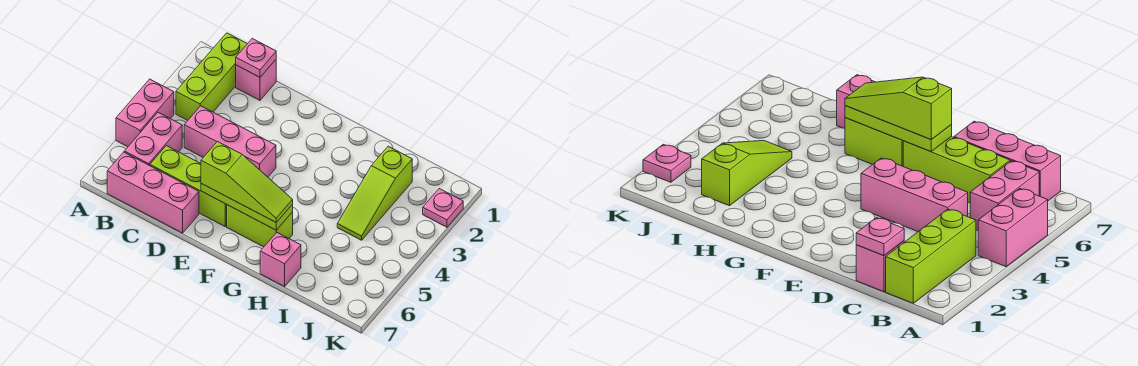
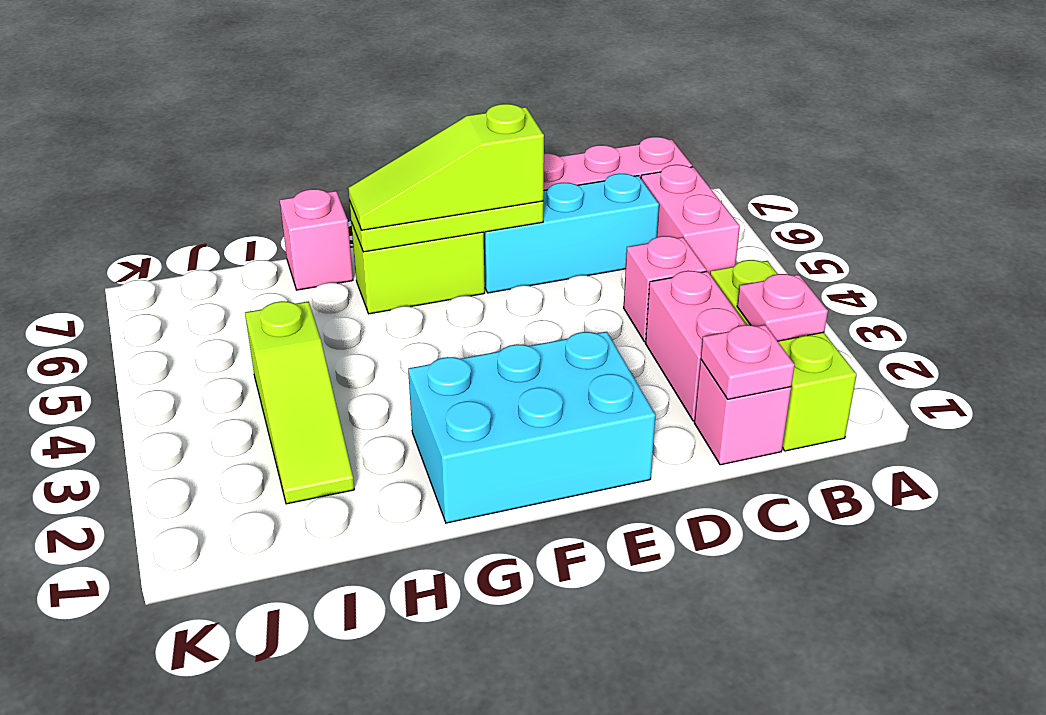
pink brick A4:A5 level 1 -> pink brick C2:C3 level 1
pink brick C4:E4 level 1 -> pink brick C4 level 1
lime brick C6:E6 level 1 -> cyan brick C6:E6 level 1
none -> cyan brick E1:G2 level 1
lime slope I2:I4 level 1 top 2 -> lime slope I2:I4 level 1 top 4
pink plate K2 level 1 -> pink plate B2 level 2

